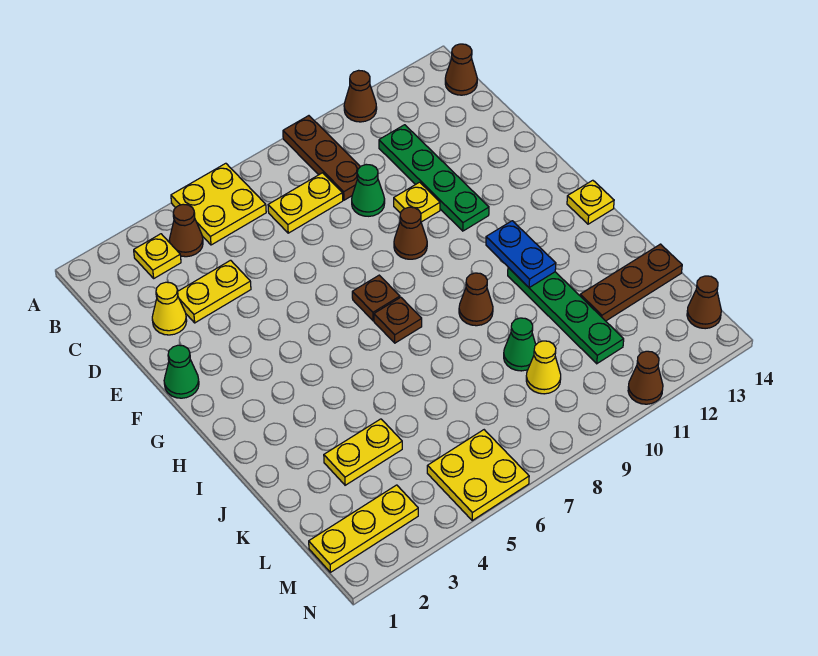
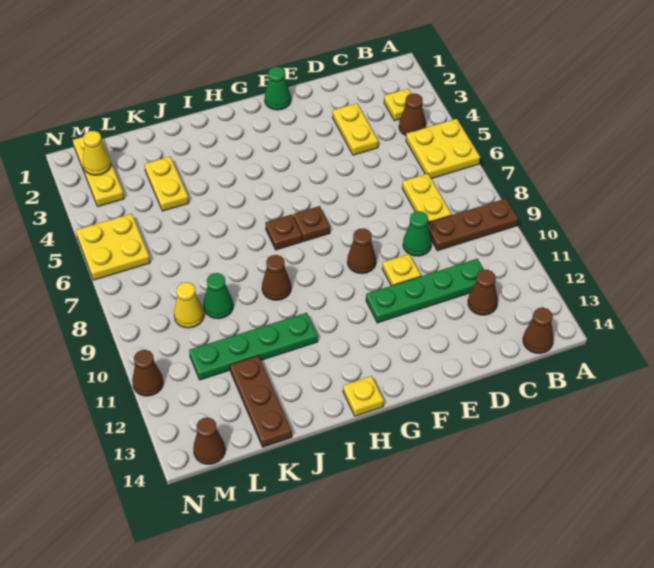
brown cone A11 level 1 -> brown cone C12 level 1
yellow cone D2 level 1 -> yellow cone M2 level 2
blue plate H11:I11 level 2 -> none

